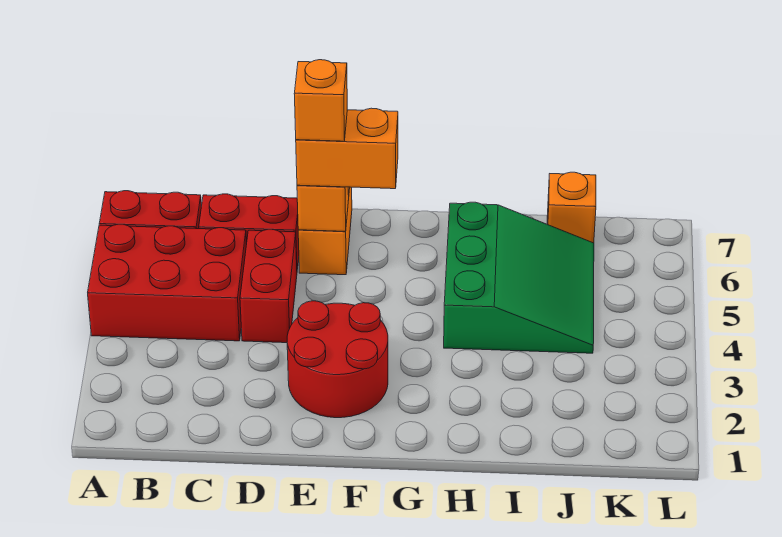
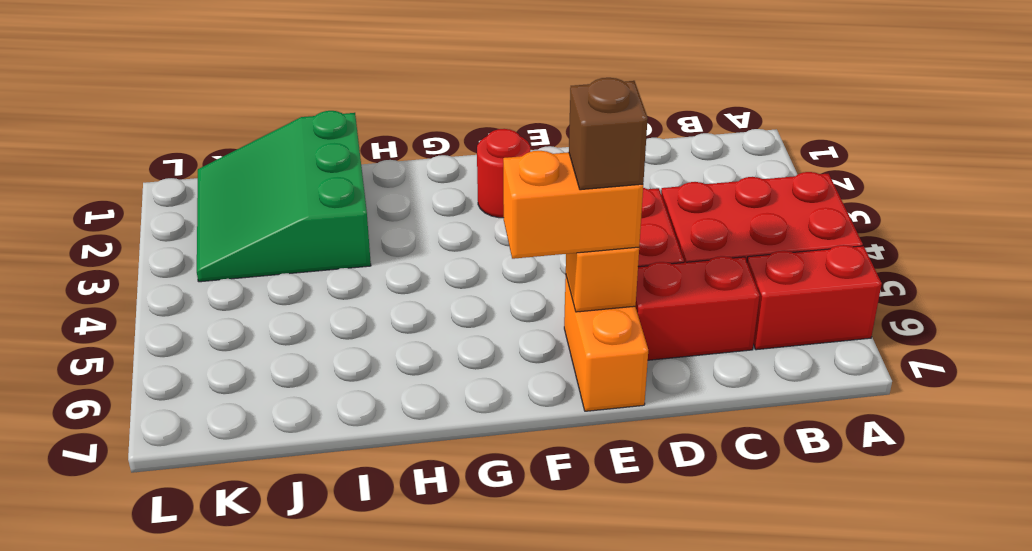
red round brick E2:F3 level 1 -> red round brick F2 level 1
orange brick E6 level 4 -> brown brick E6 level 4
green slope H4:J6 level 1 top H -> green slope I1:K3 level 1 top I
orange brick J7 level 1 -> none

